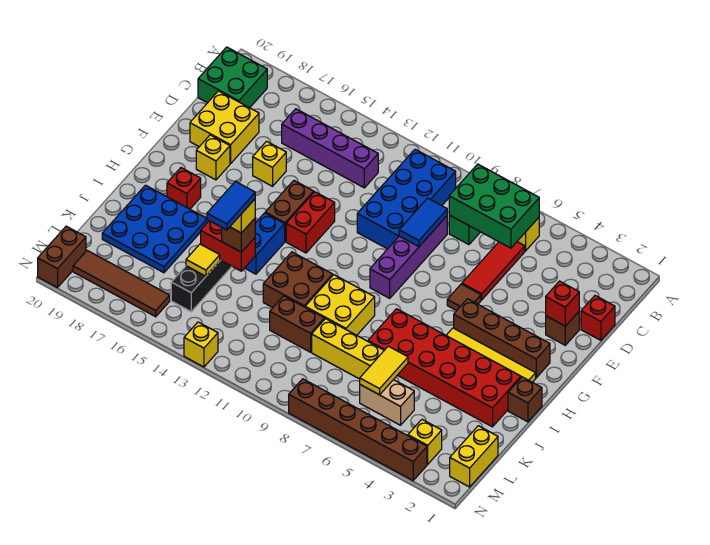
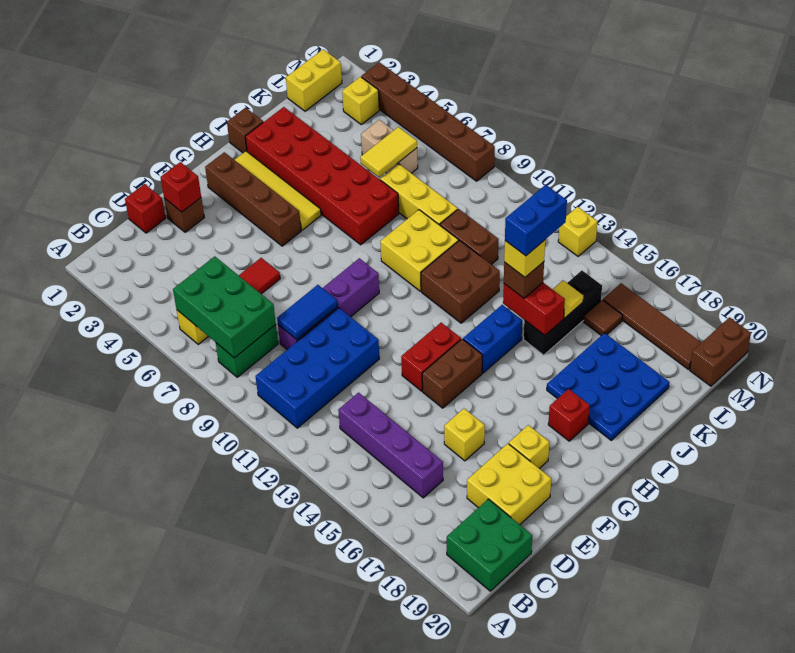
brown tile F6 level 1 -> brown tile L16 level 1
blue tile J14:K14 level 5 -> blue brick J14:K14 level 5

